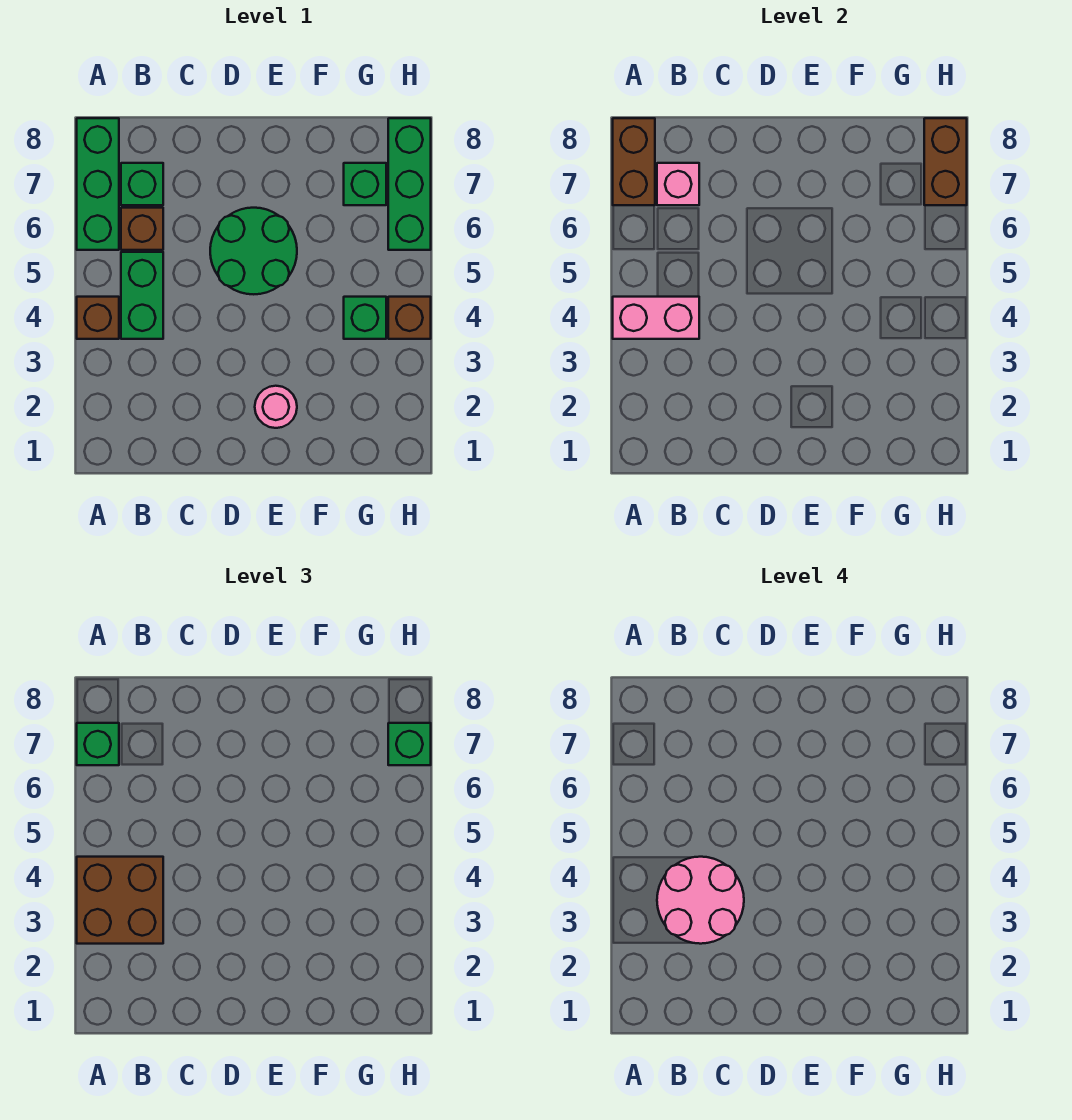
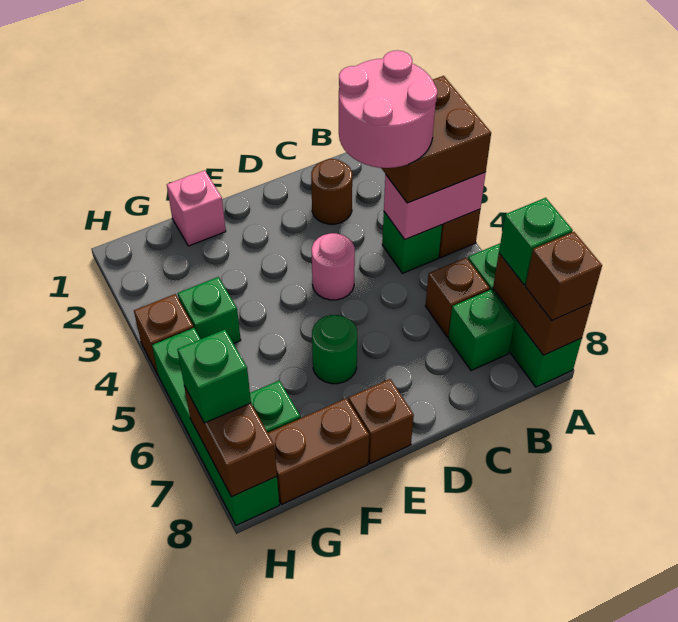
none -> brown brick A8 level 3
green brick B4:B5 level 1 -> green brick B4 level 1
pink brick B7 level 2 -> pink brick F1 level 1
none -> brown round brick C2 level 1
green round brick D5:E6 level 1 -> green round brick E6 level 1
pink round brick E2 level 1 -> pink round brick D4 level 1
none -> brown brick E8 level 1
none -> brown brick F8:G8 level 1
green brick H6:H8 level 1 -> green brick H5:H8 level 1

